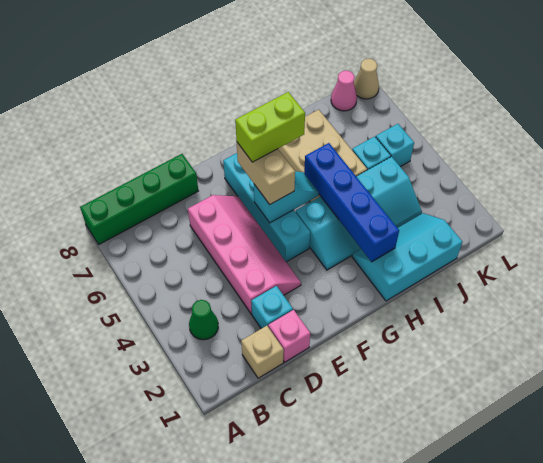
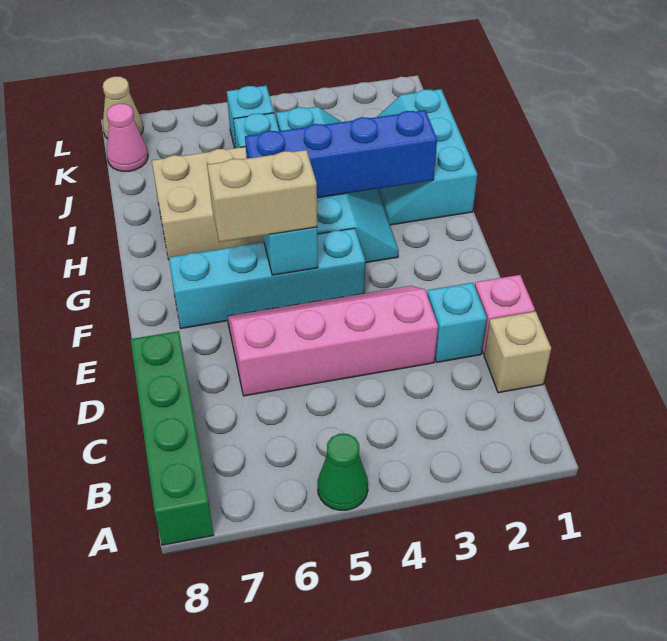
green cone B3 level 1 -> green cone A5 level 1
lime brick F6:G6 level 4 -> none

